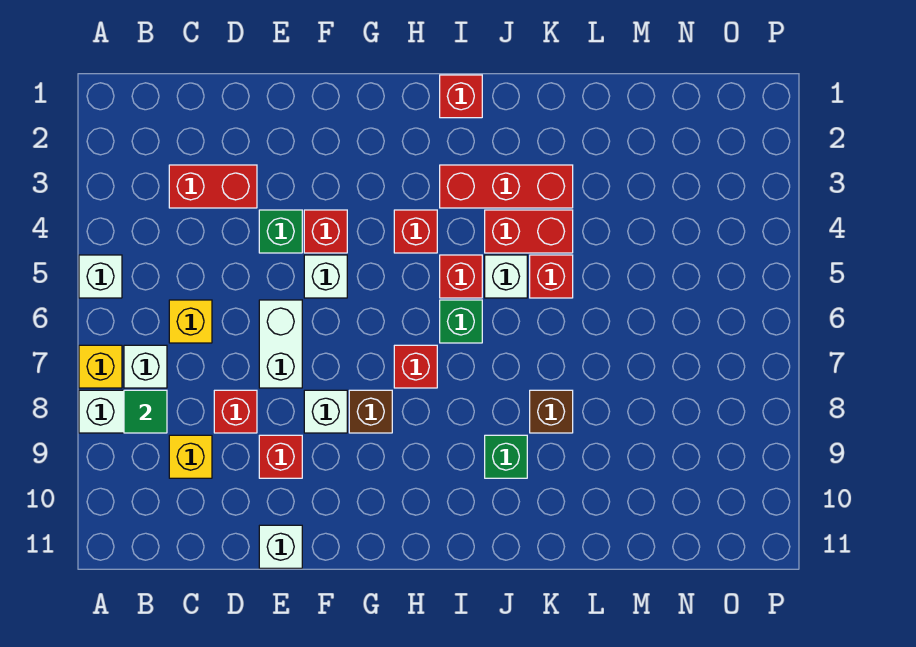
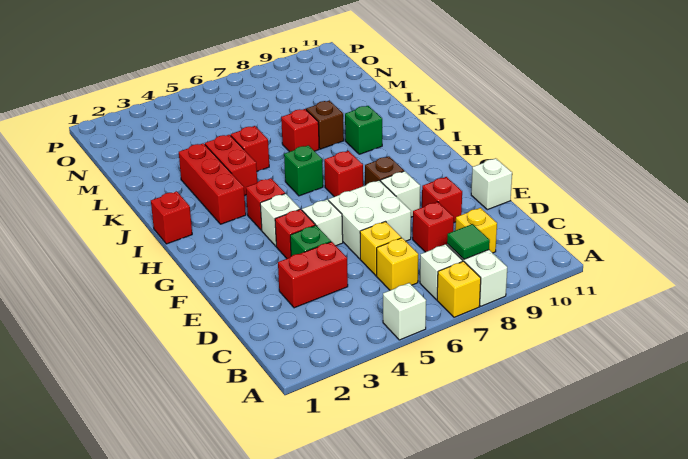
red brick C3:D3 level 1 -> red brick D3:D4 level 1
none -> yellow brick D6 level 1
white brick E6:E7 level 1 -> white brick E6:F7 level 1
red brick I5 level 1 -> red brick K7 level 1
white brick J5 level 1 -> white brick G4 level 1

